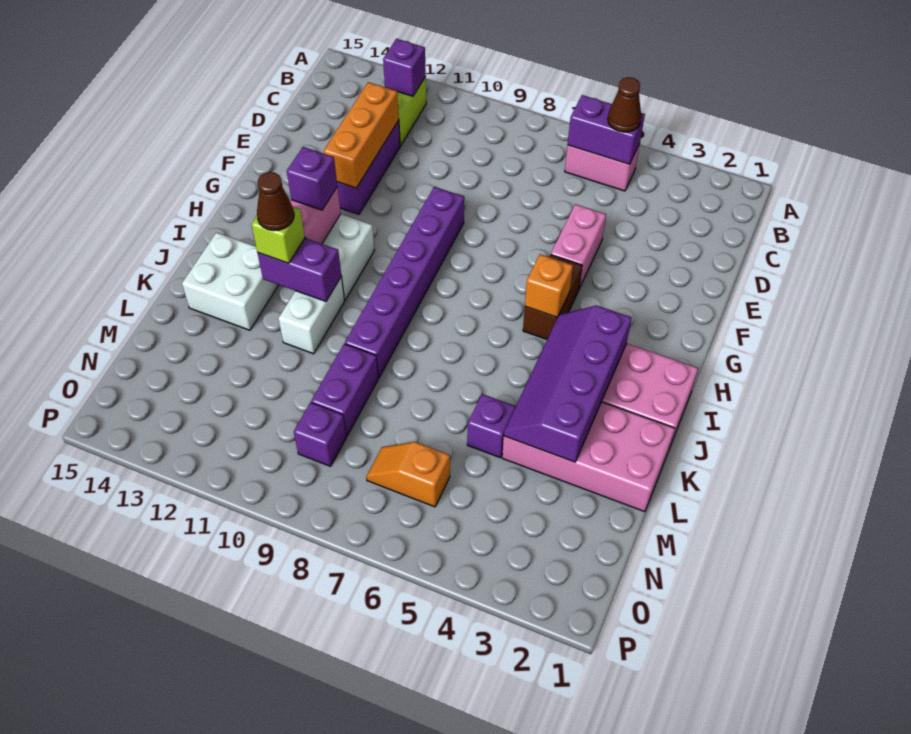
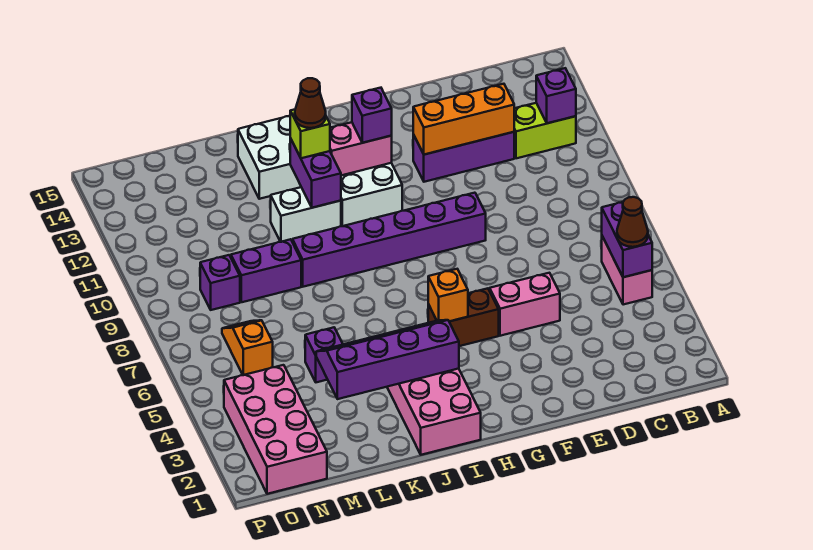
pink brick K1:L4 level 1 -> pink brick N1:O4 level 1

